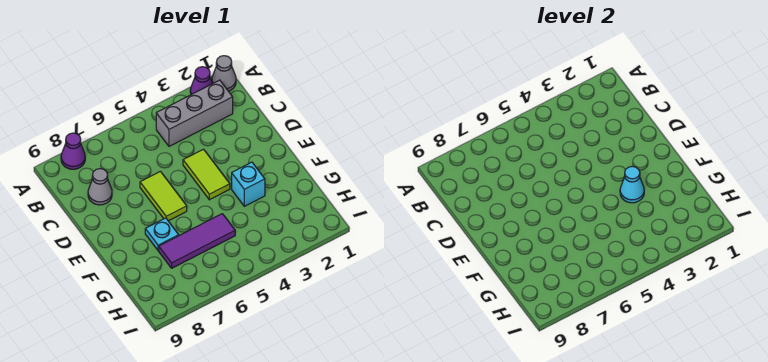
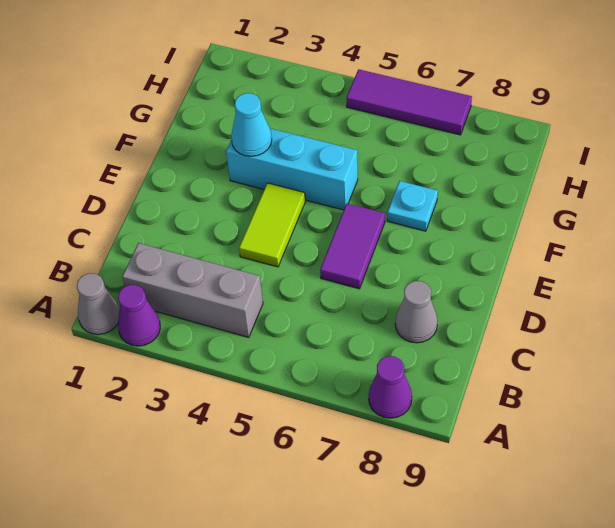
lime tile D6:E6 level 1 -> purple tile D6:E6 level 1
cyan brick F3 level 1 -> cyan brick F3:F5 level 1
purple tile G5:G7 level 1 -> purple tile I5:I7 level 1

